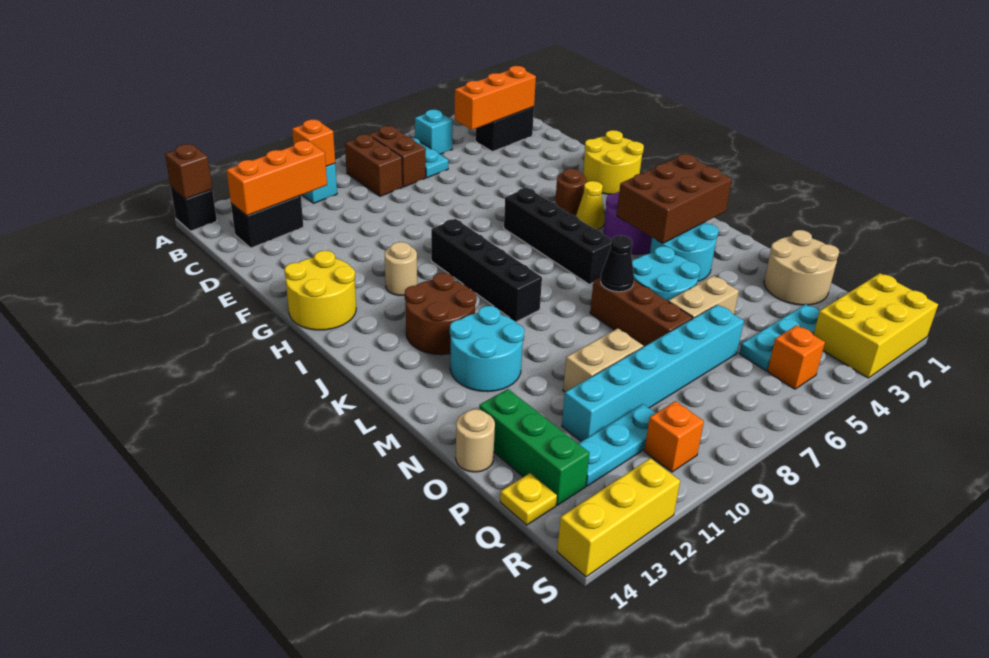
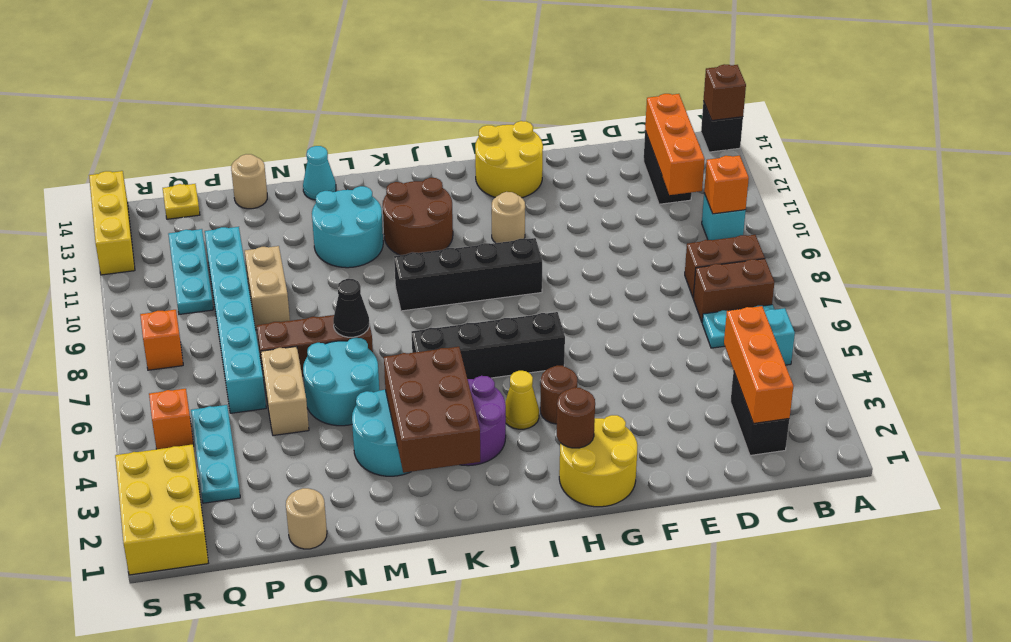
none -> brown round brick H2 level 2
none -> cyan cone M14 level 1
tan round brick O1:P2 level 1 -> tan round brick O1 level 1
green brick O13:Q13 level 1 -> none
orange brick R10 level 1 -> orange brick R8 level 1

